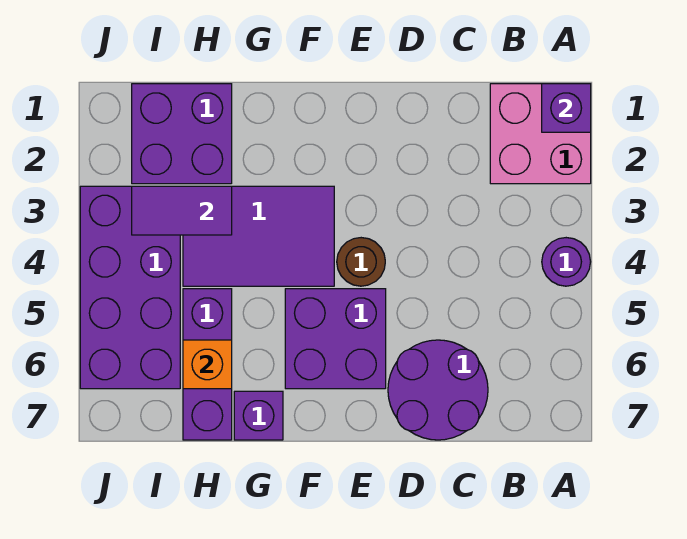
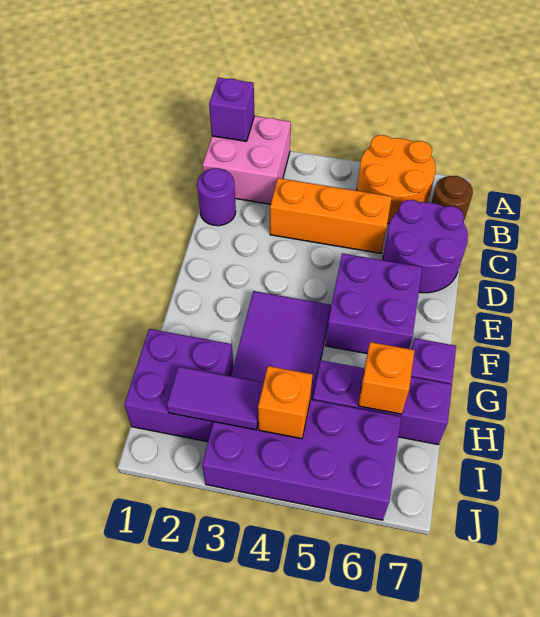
purple round brick A4 level 1 -> purple round brick C1 level 1
none -> orange round brick A5:B6 level 1
none -> orange brick C3:C5 level 1
brown round brick E4 level 1 -> brown round brick B7 level 1
purple tile H3:I3 level 2 -> purple tile I2:I3 level 2
none -> orange brick I4 level 2

